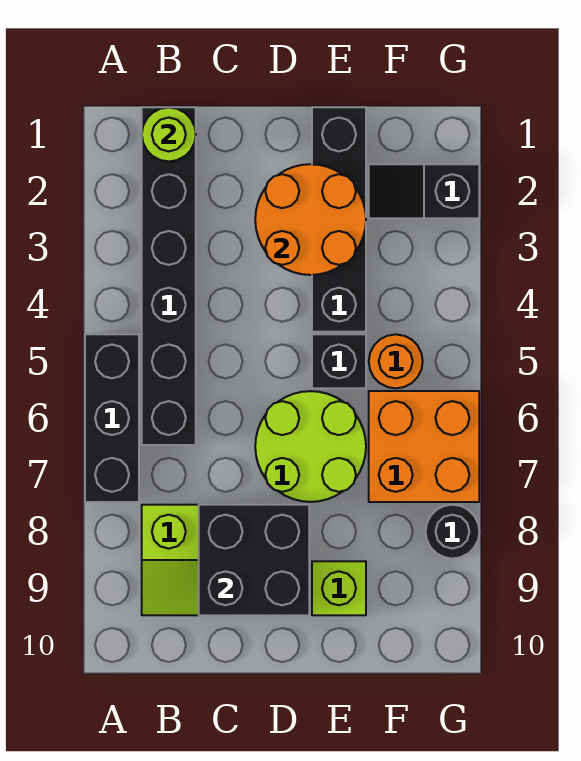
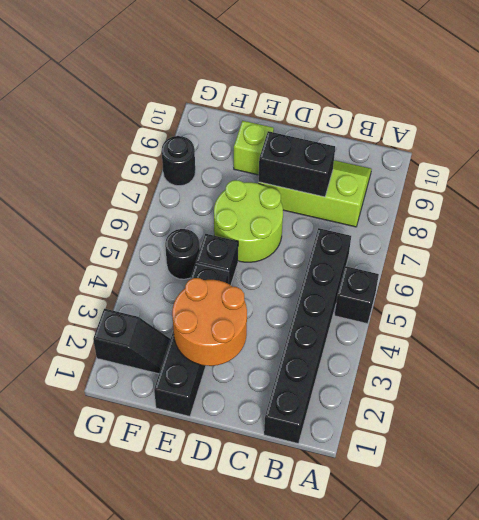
black brick A5:A7 level 1 -> black brick A5 level 1
lime round brick B1 level 2 -> none
black brick C8:D9 level 2 -> black brick C8:D8 level 2
orange round brick F5 level 1 -> black round brick F5 level 1
orange brick F6:G7 level 1 -> none

